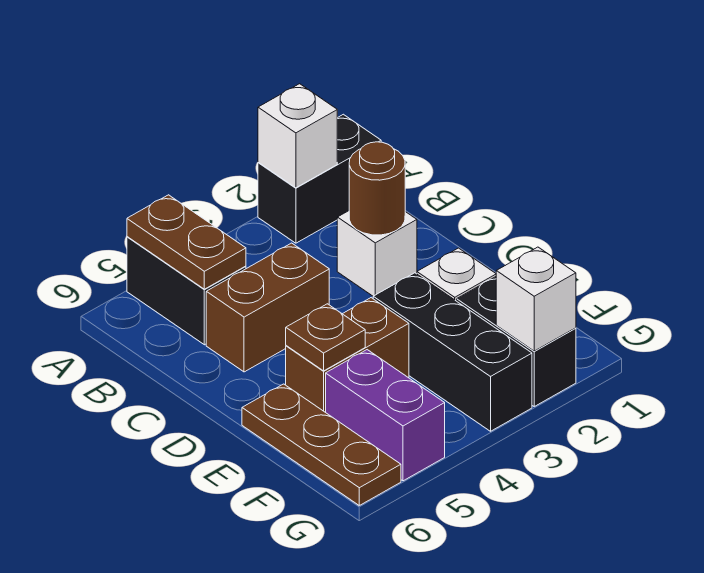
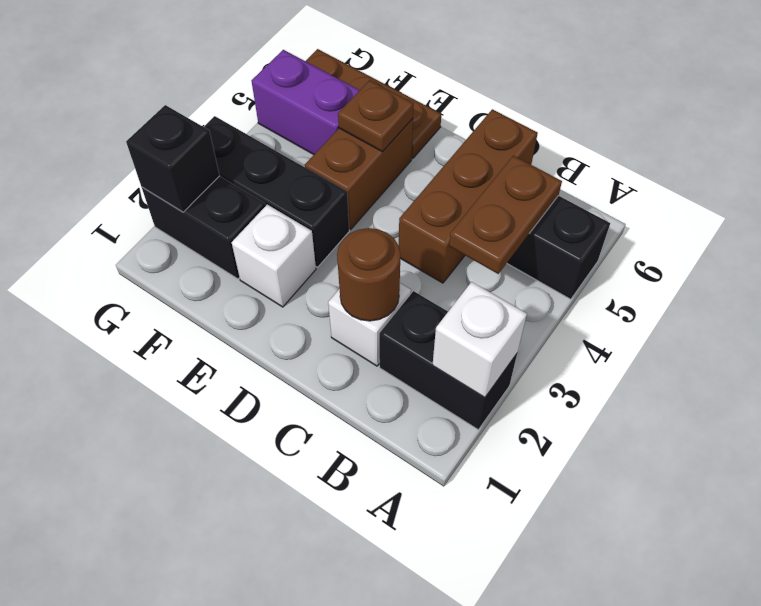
black brick A1:A2 level 1 -> black brick A2:B2 level 1
brown plate A5:B5 level 2 -> brown plate B4:B5 level 2
brown brick C4:C5 level 1 -> brown brick C4:C6 level 1
white brick G2 level 2 -> black brick G2 level 2

